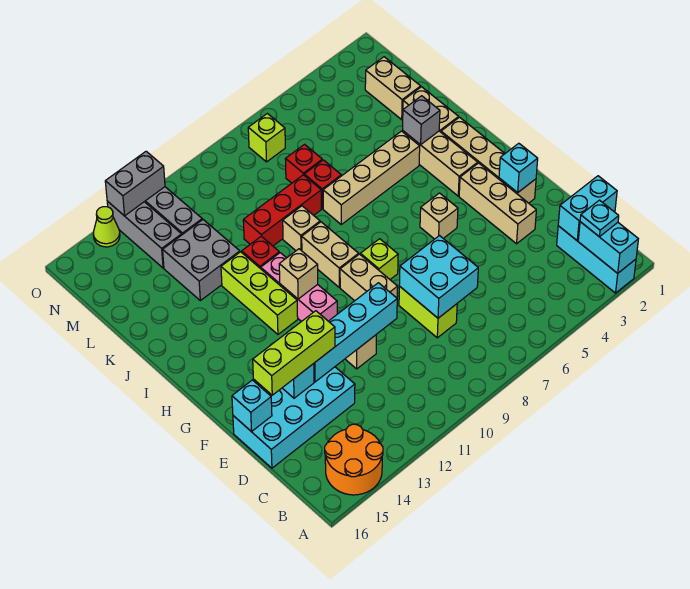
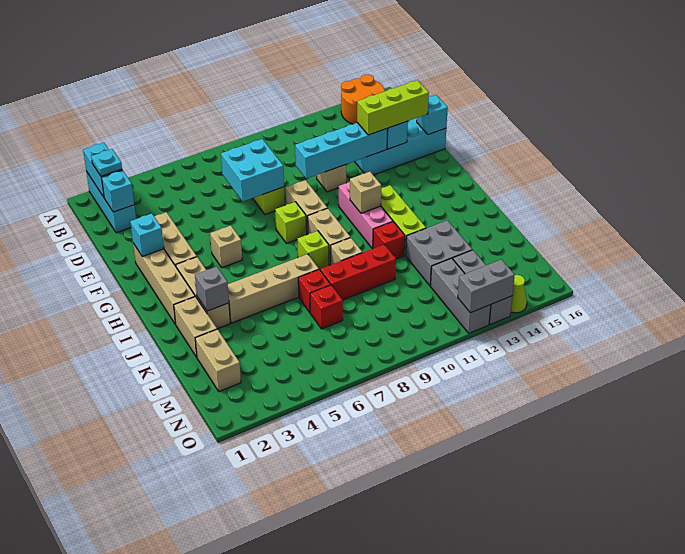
cyan brick C1:C2 level 2 -> cyan brick C2 level 2
lime brick N7 level 1 -> lime brick I8 level 1

